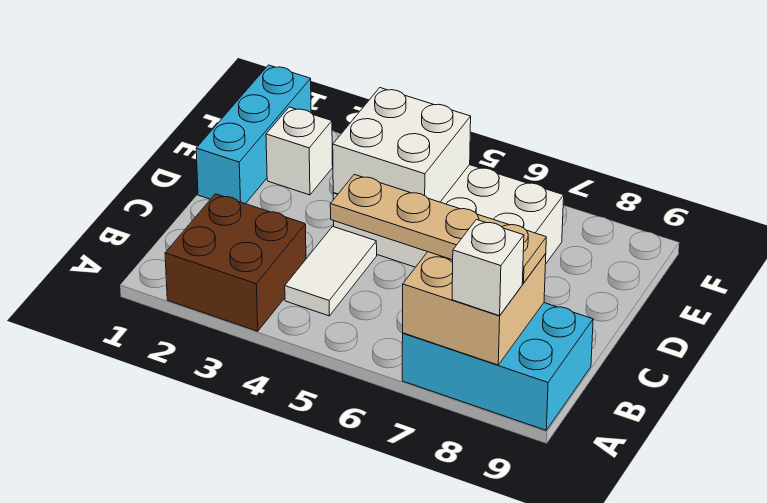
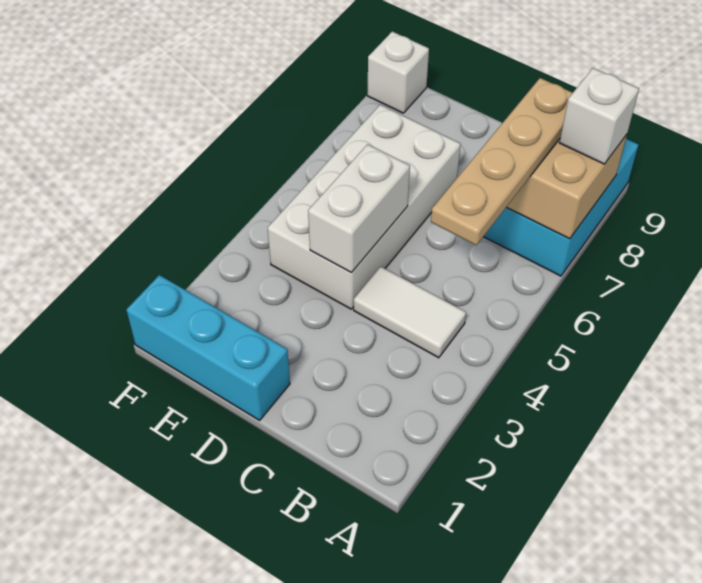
brown brick A2:B3 level 1 -> none
white brick D4:E5 level 2 -> white brick D4:D5 level 2
white brick E2 level 1 -> white brick F9 level 1

